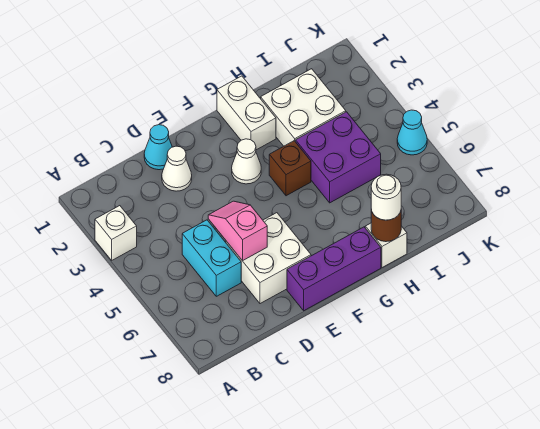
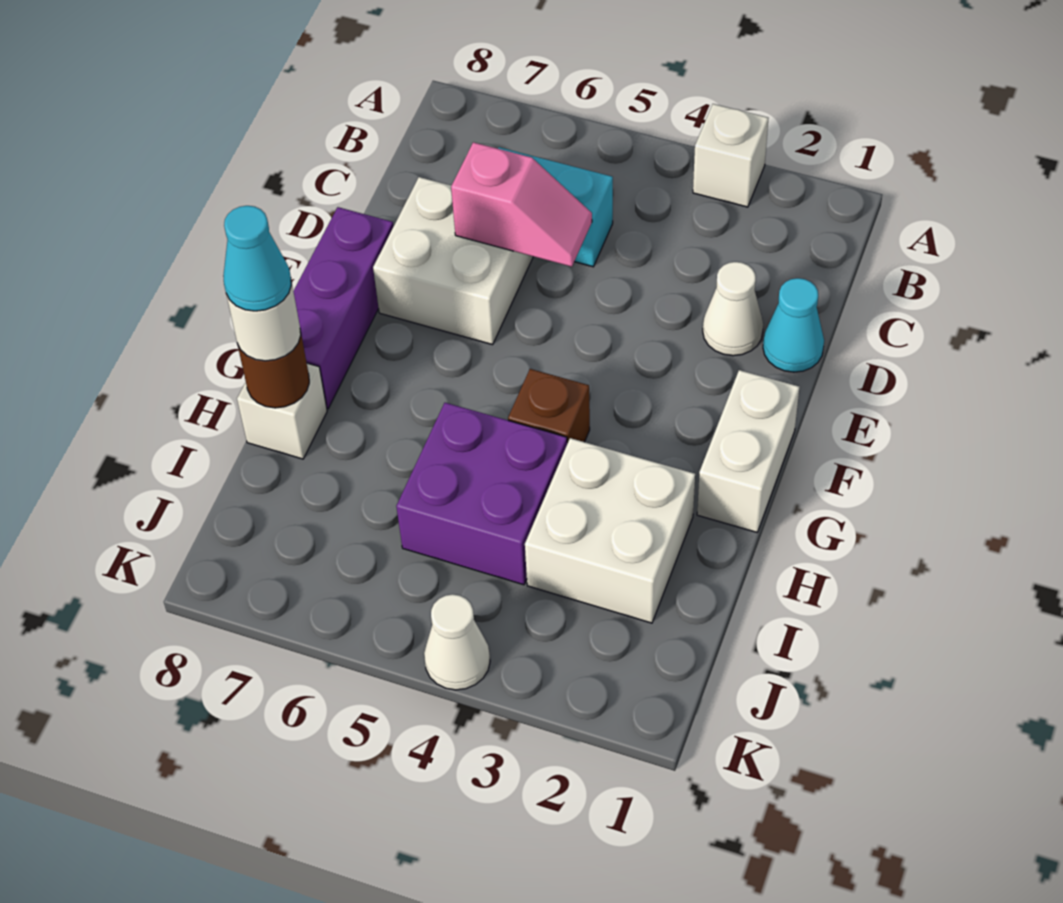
white cone F3 level 1 -> white cone K4 level 1
white brick G1:G2 level 1 -> white brick F1:G1 level 1
cyan cone K5 level 1 -> cyan cone H8 level 4

